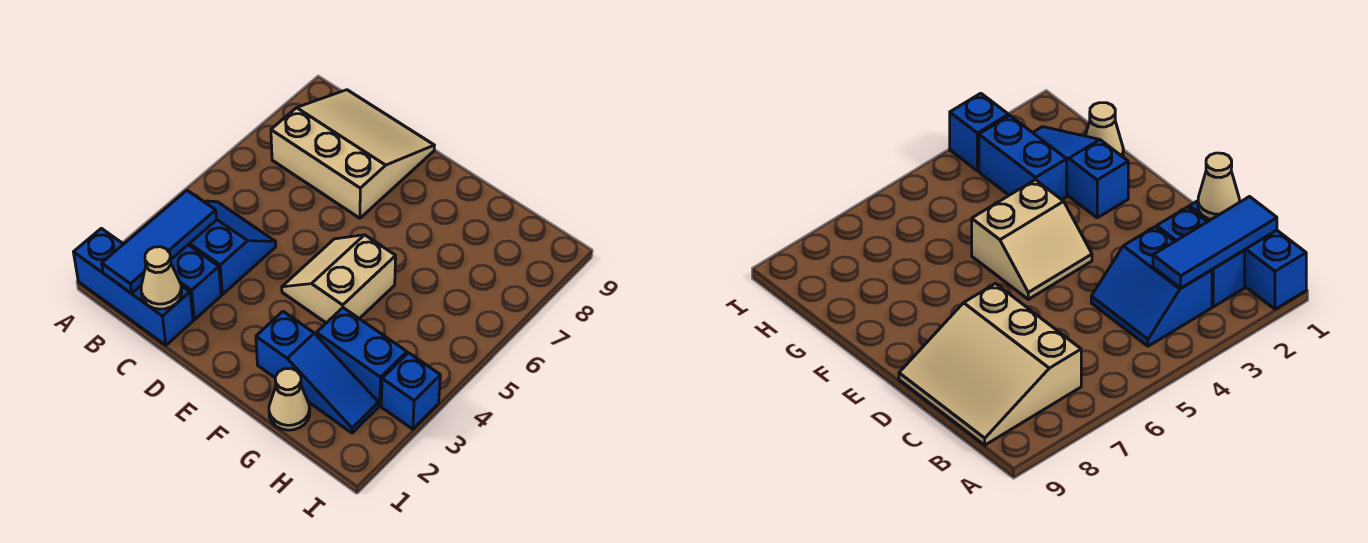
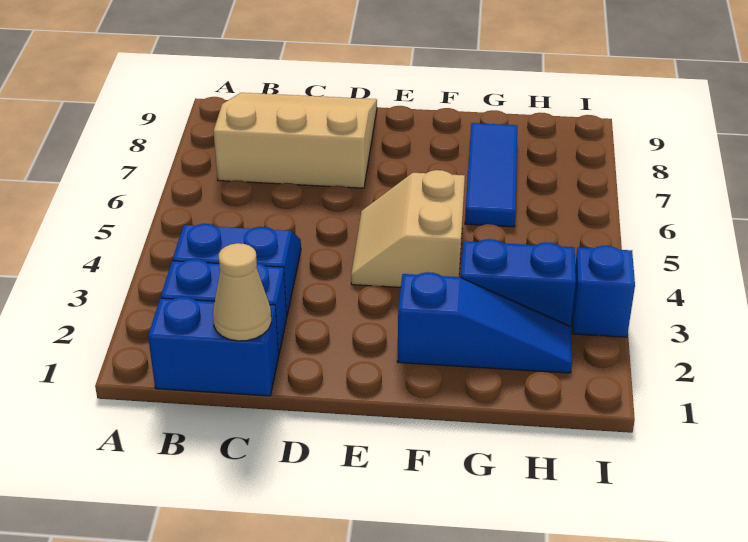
blue brick A1:C1 level 1 -> blue brick B1:C1 level 1
blue tile B1:B3 level 2 -> blue tile G6:G8 level 1
tan cone G1 level 1 -> none

